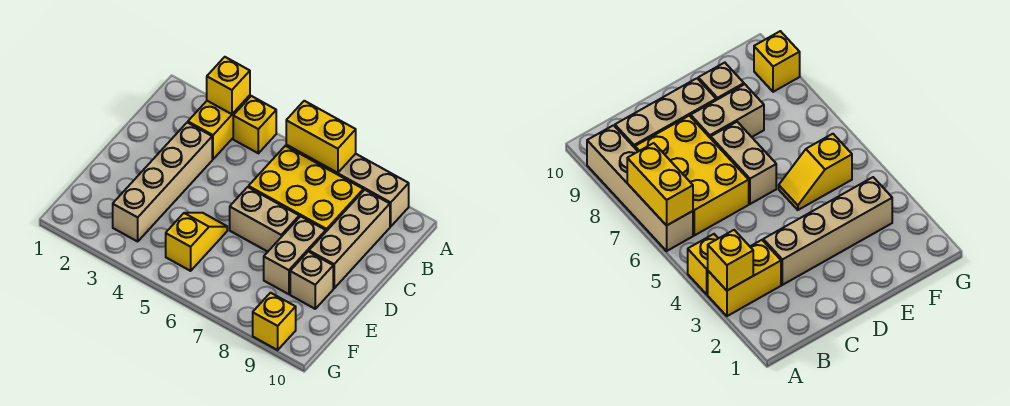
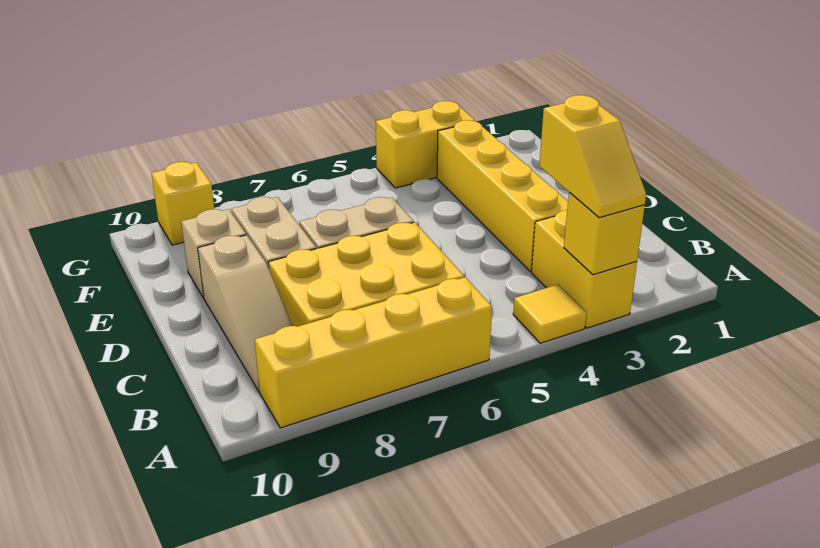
yellow brick A4 level 1 -> yellow tile A4 level 1
tan brick A6:A9 level 1 -> yellow brick A6:A9 level 1
yellow brick A6:A7 level 2 -> yellow brick G3:G4 level 1
tan brick B9:D9 level 1 -> tan slope B9:D9 level 1 top D
tan brick C3:F3 level 1 -> yellow brick C3:F3 level 1
yellow slope E5:F5 level 1 top F -> yellow slope A3:B3 level 3 top B

